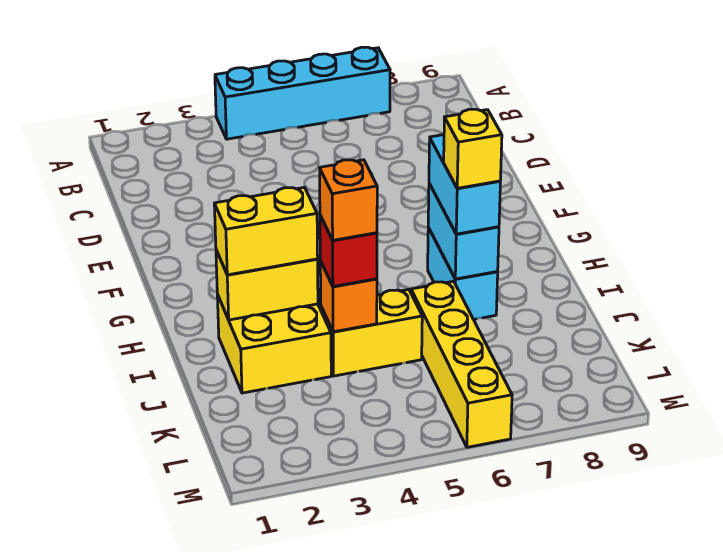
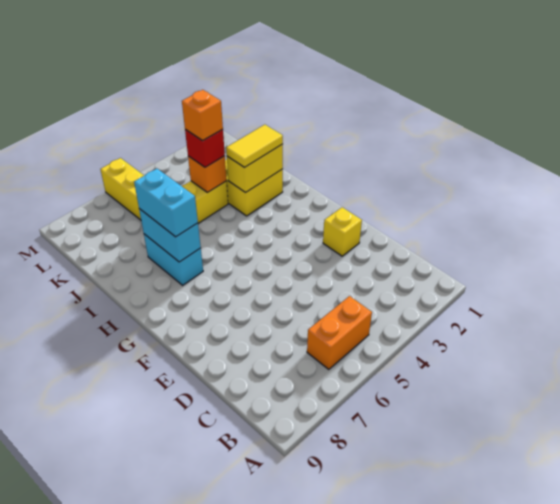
cyan brick A4:A7 level 1 -> none
none -> orange brick B5:B6 level 1
yellow brick I2:I3 level 3 -> yellow tile I2:I3 level 3
yellow brick I7 level 4 -> yellow brick E2 level 1

